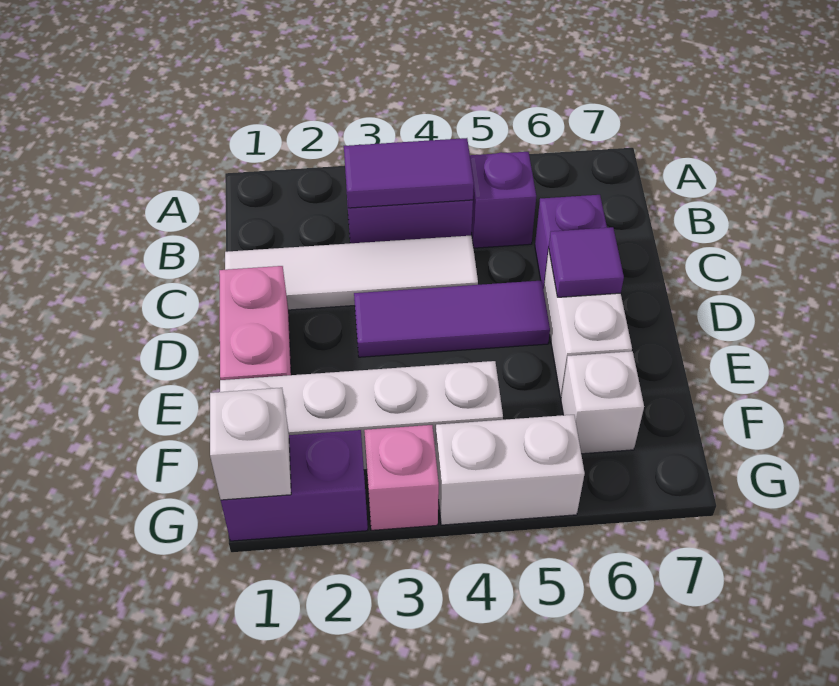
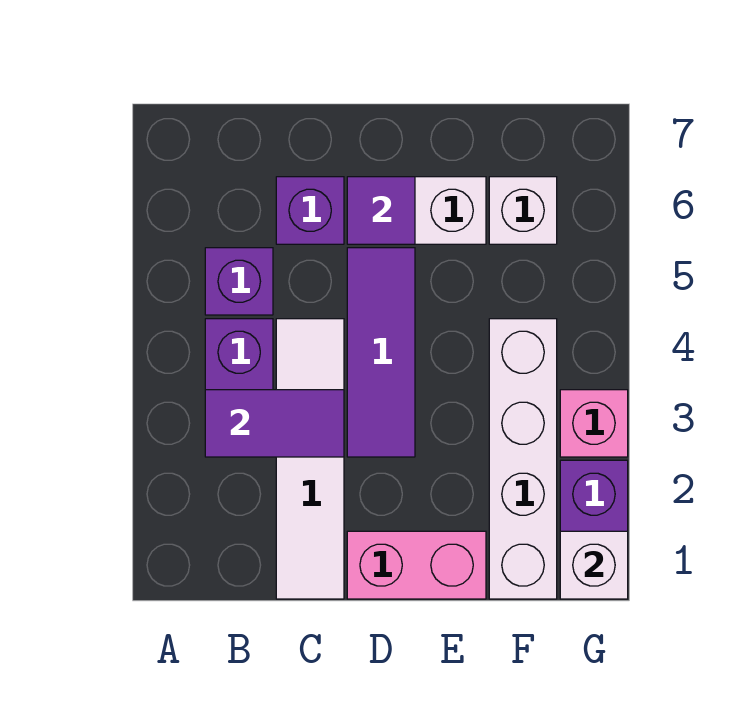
purple tile B3:B4 level 2 -> purple tile B3:C3 level 2
white brick G4:G5 level 1 -> none

